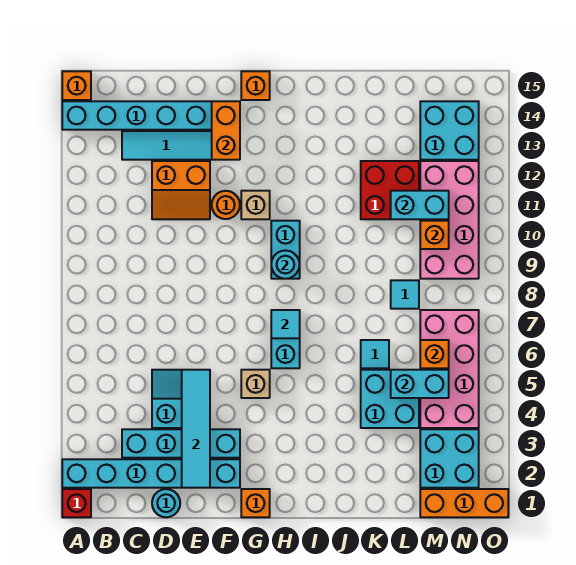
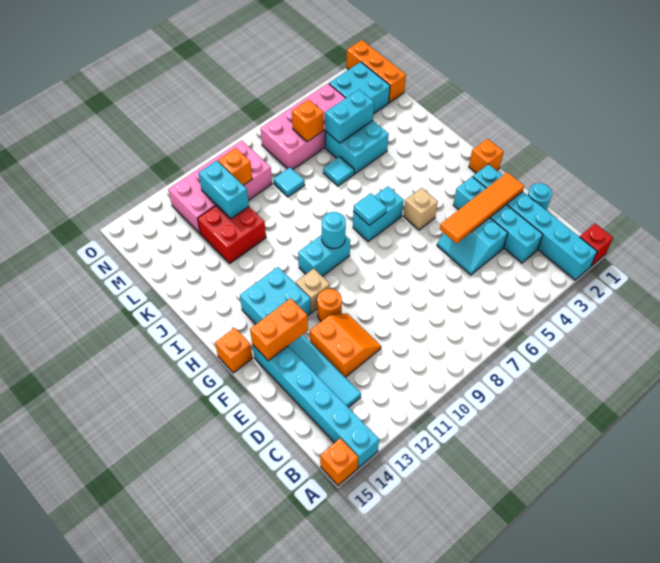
cyan tile E2:E5 level 2 -> orange tile E2:E5 level 2
cyan brick L5:M5 level 2 -> cyan brick L4:L5 level 2
cyan brick M13:N14 level 1 -> cyan brick G12:H13 level 1

